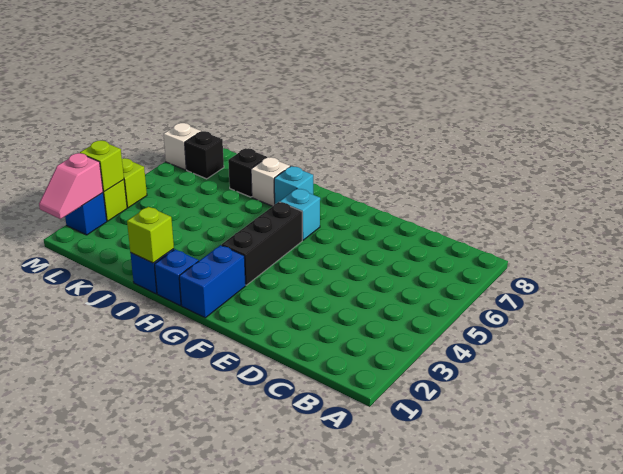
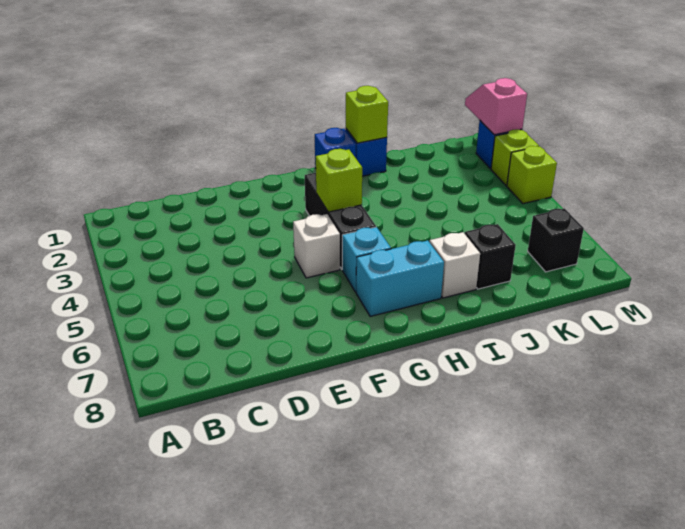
blue brick G1:G2 level 1 -> none
cyan brick H7 level 1 -> cyan brick G7:H7 level 1
lime brick M3 level 2 -> lime brick G4 level 2
white brick M7 level 1 -> white brick F5 level 1

